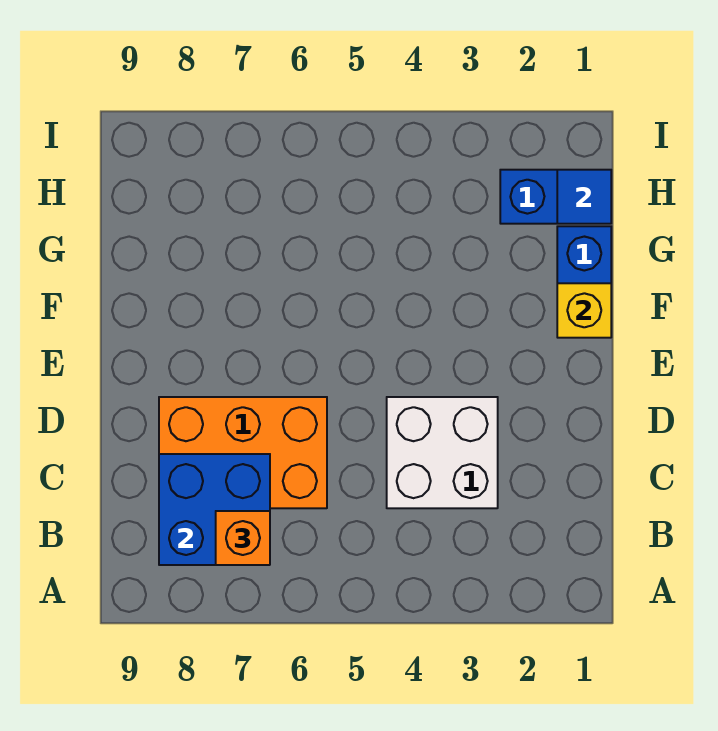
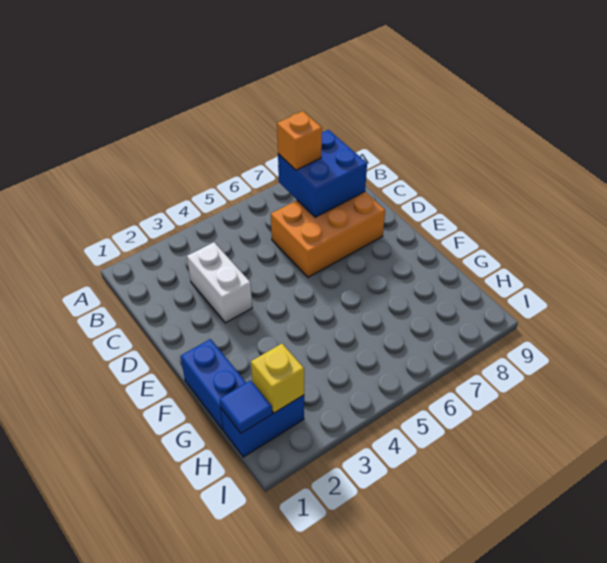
white brick C3:D4 level 1 -> white brick C3:D3 level 1
yellow brick F1 level 2 -> yellow brick H2 level 2

